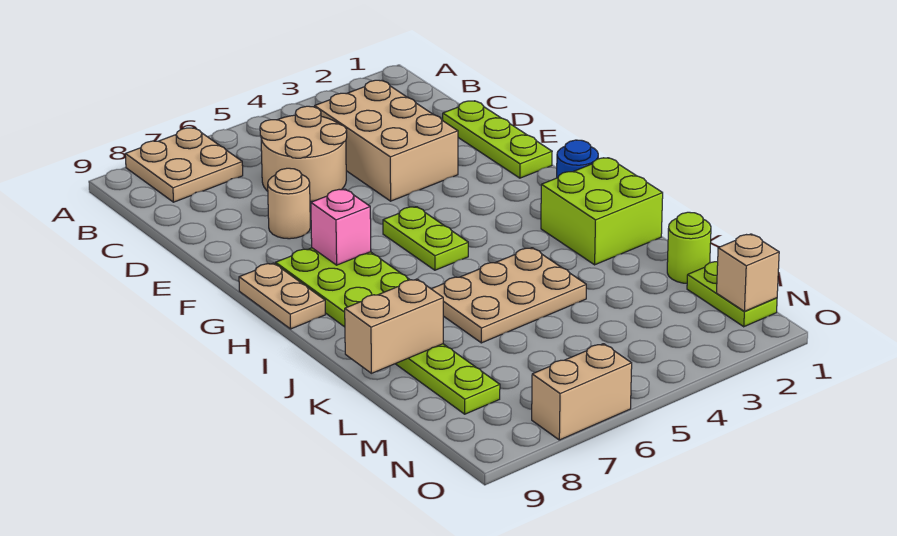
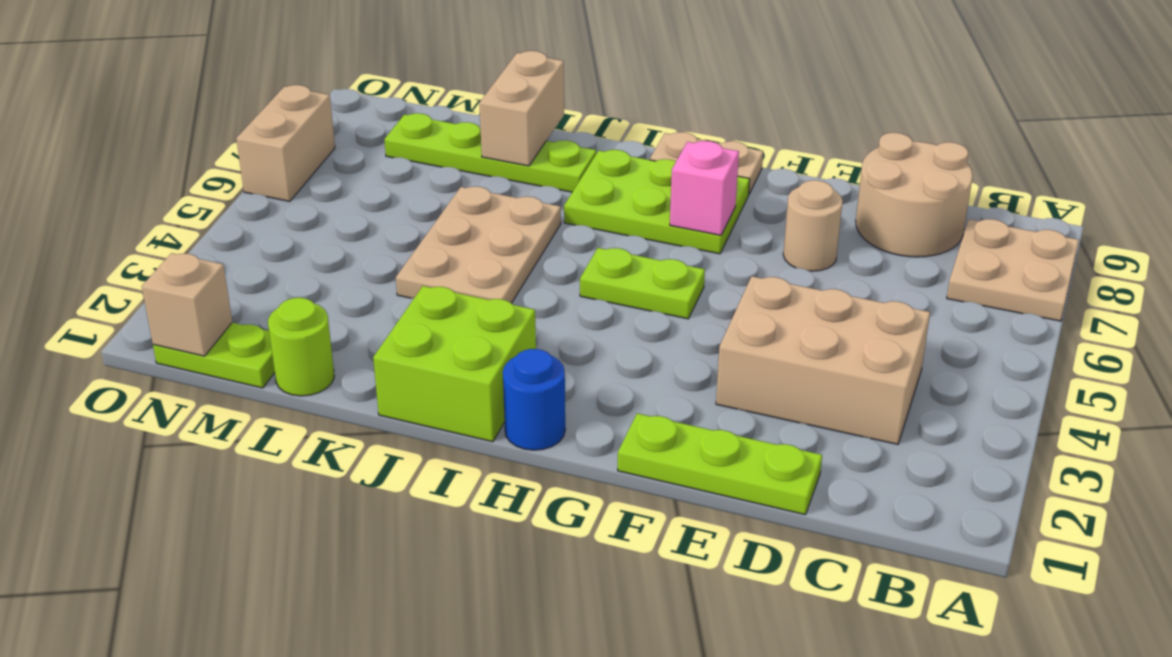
tan round brick C5:D6 level 1 -> tan round brick C8:D9 level 1

